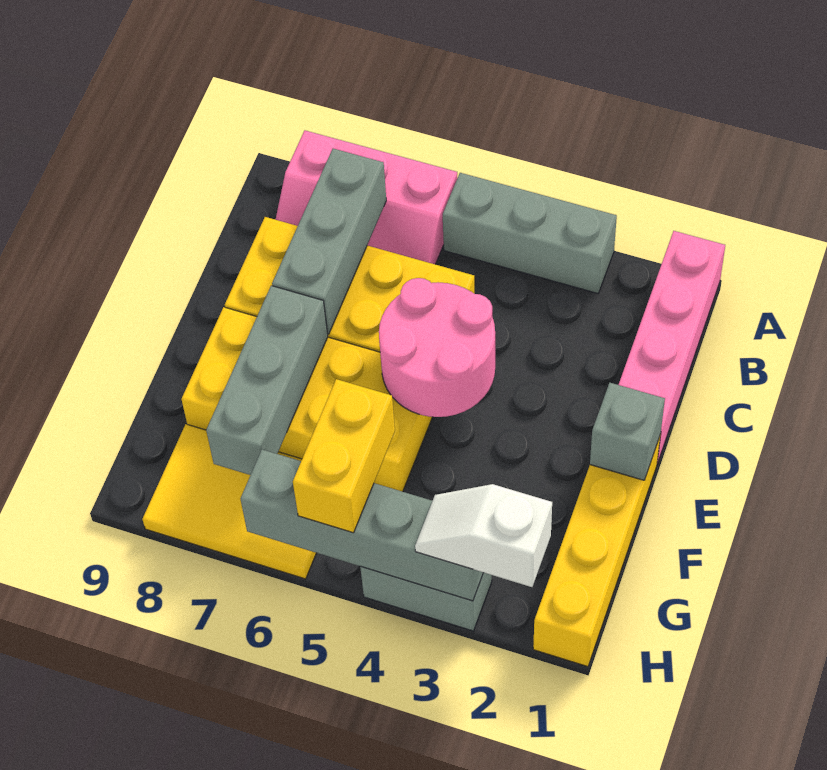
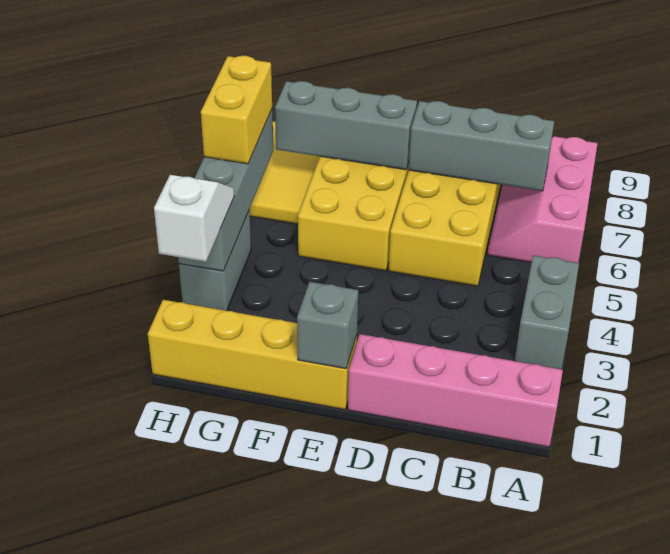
grey brick A3:A5 level 1 -> grey brick A3:A4 level 1
pink round brick D4:E5 level 2 -> none
yellow brick G5:H5 level 3 -> yellow brick H5:H6 level 3

